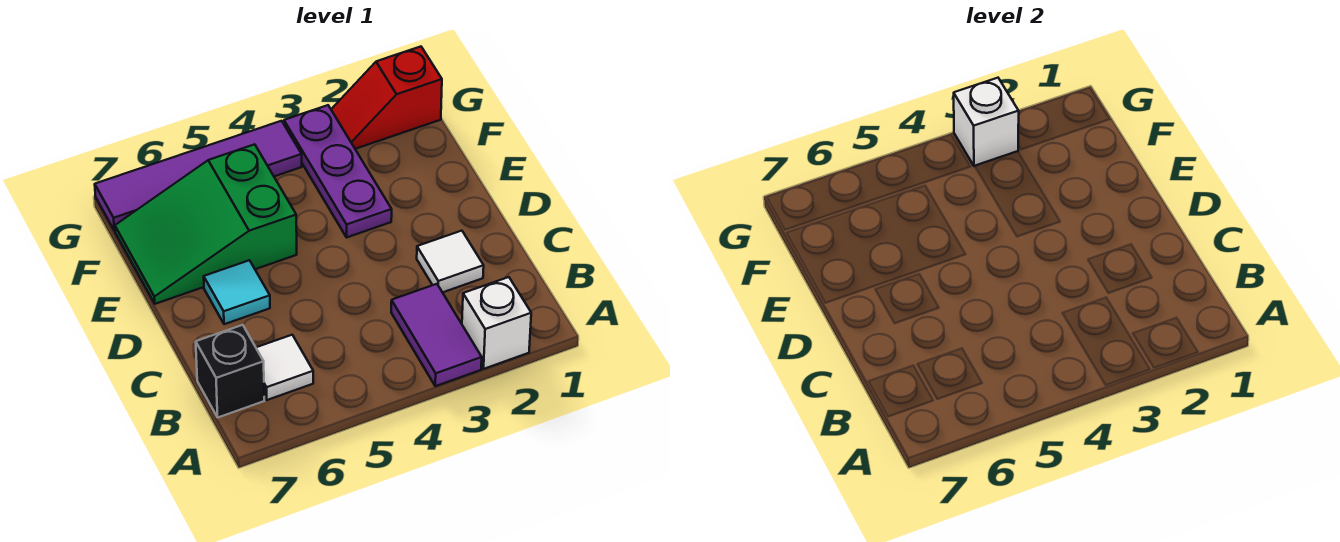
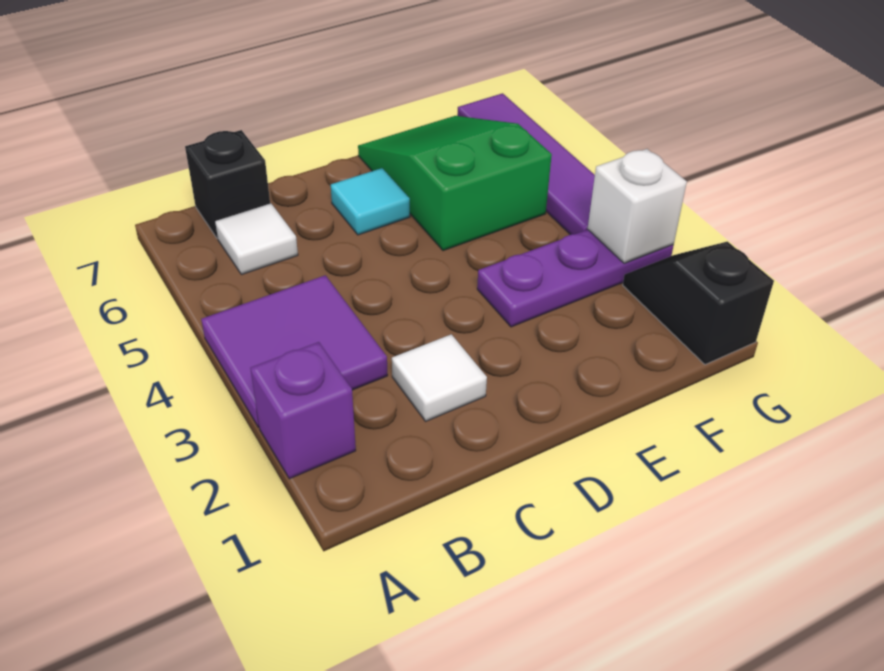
white brick A2 level 1 -> purple brick A2 level 1
purple tile A3:B3 level 1 -> purple tile A3:B4 level 1
red slope G1:G2 level 1 top 1 -> black slope G1:G2 level 1 top 1

